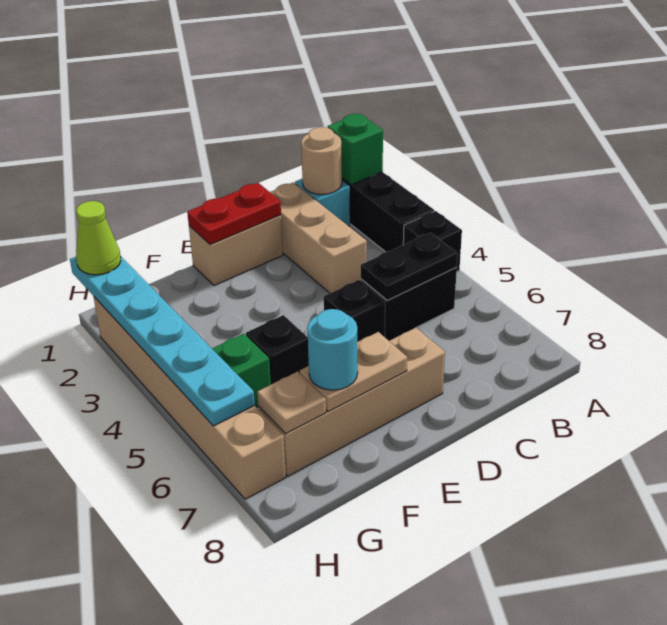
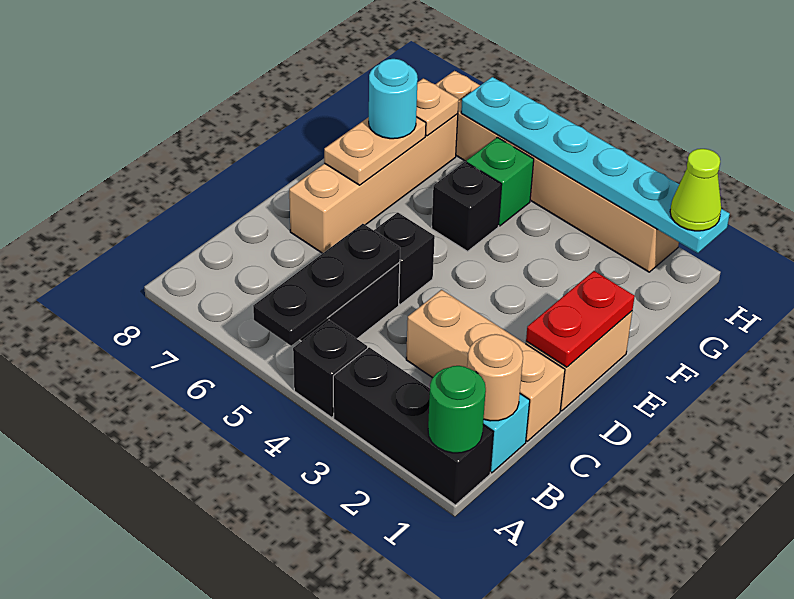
green brick A1 level 2 -> green round brick A1 level 2
black plate B5:C5 level 2 -> black plate A5:C5 level 2

